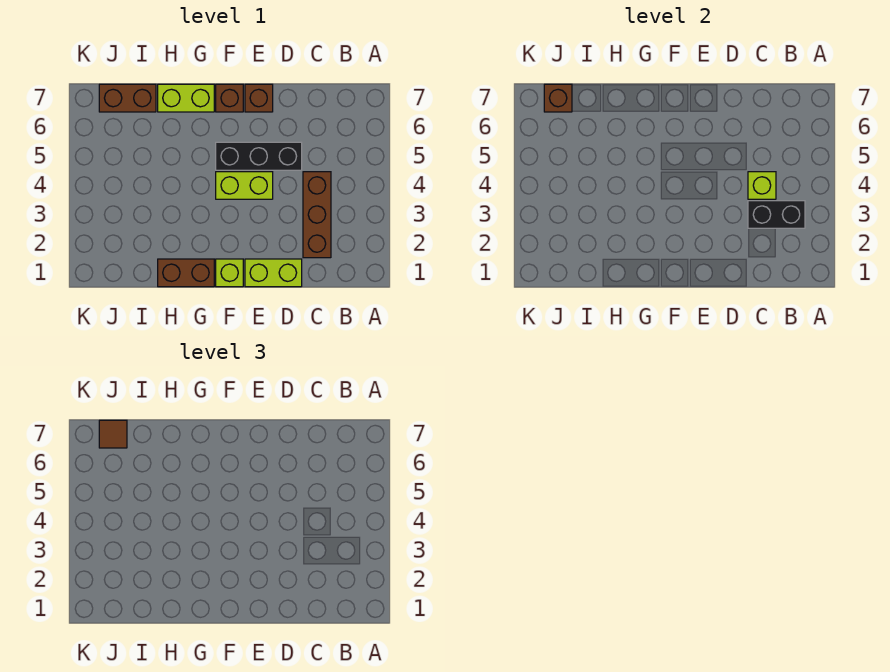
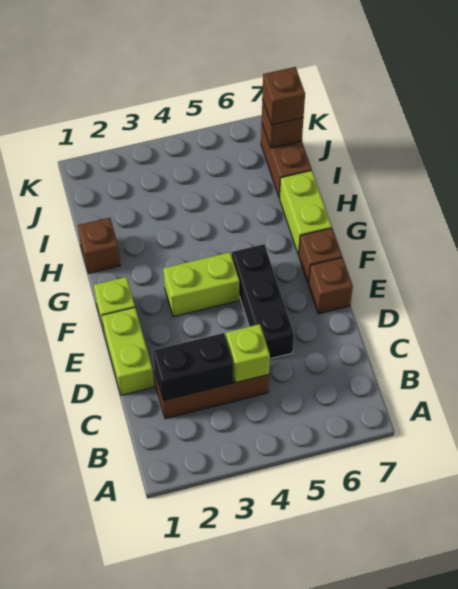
black brick B3:C3 level 2 -> black brick C2:C3 level 2
lime brick E4:F4 level 1 -> lime brick F3:F4 level 1
brown brick G1:H1 level 1 -> brown brick H1 level 1
brown tile J7 level 3 -> brown brick J7 level 3

